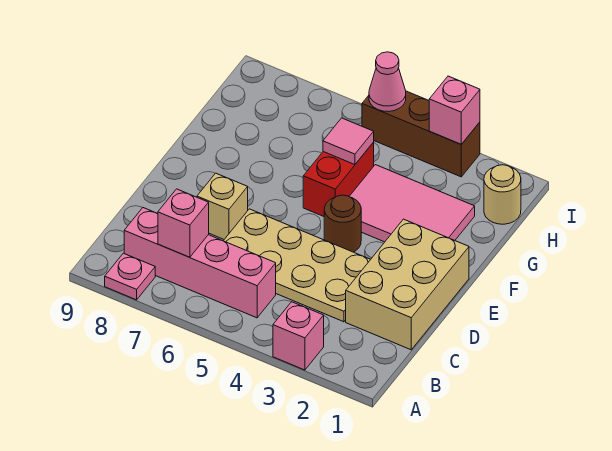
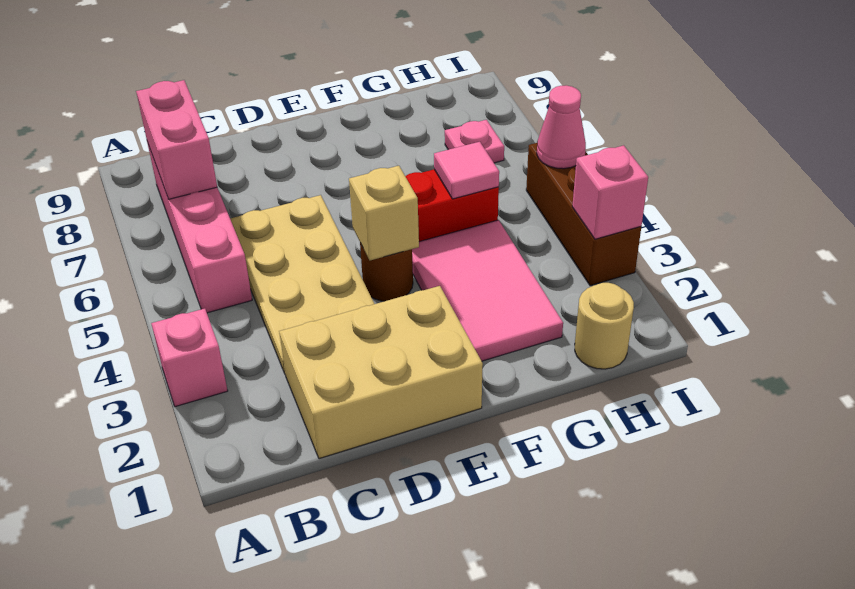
pink plate A8 level 1 -> pink plate H7 level 1
pink brick B7 level 2 -> pink brick B7:B8 level 2
tan brick D7 level 1 -> tan brick E4 level 2

